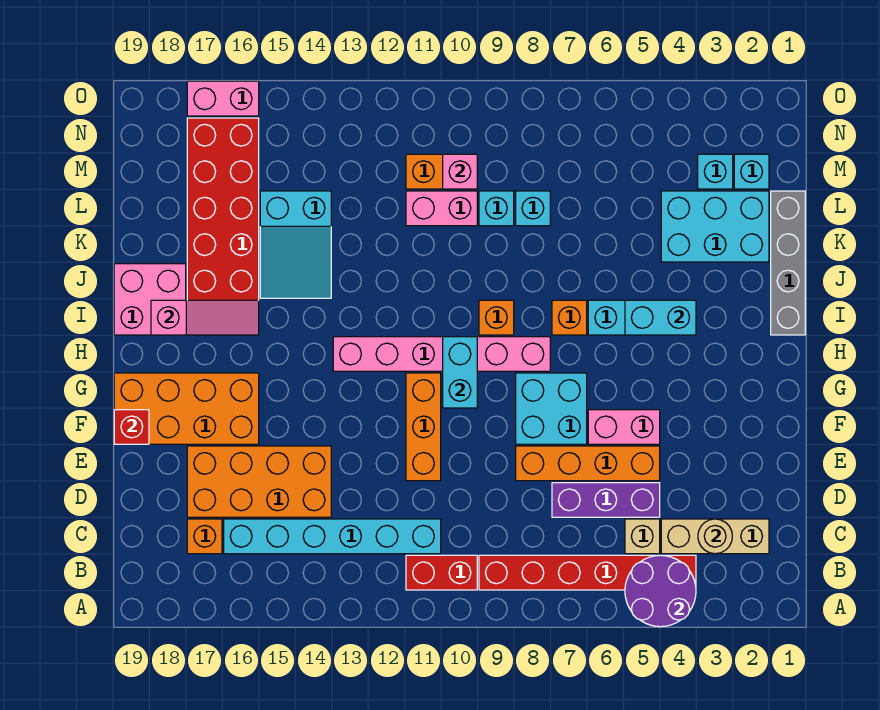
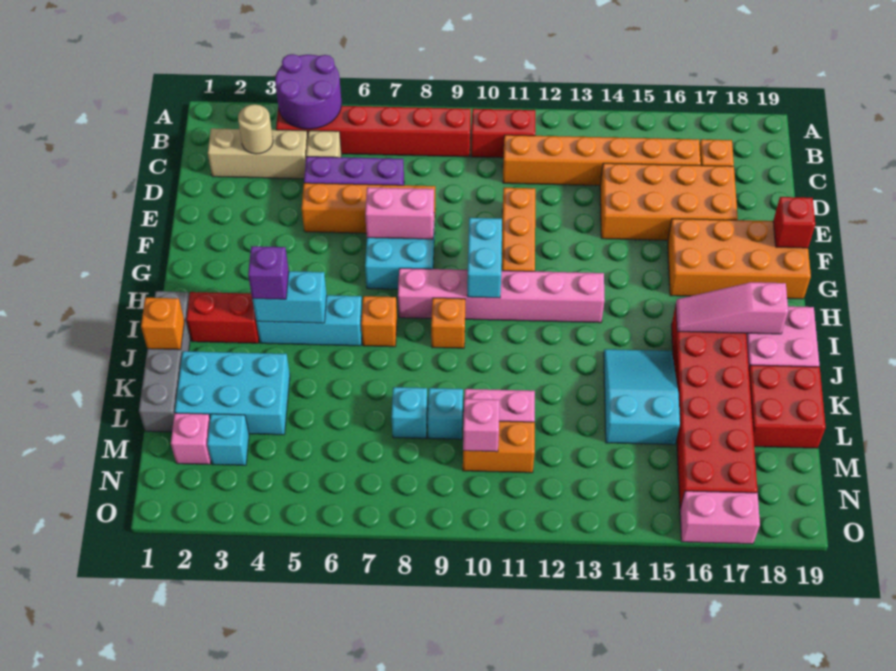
cyan brick C11:C16 level 1 -> orange brick C11:C16 level 1
pink brick F5:F6 level 1 -> pink brick F7:F8 level 2
none -> red brick I2:I3 level 1
none -> purple brick I4 level 3
none -> orange brick J1 level 2
none -> red brick K18:L19 level 1
cyan brick M2 level 1 -> pink brick M2 level 1

